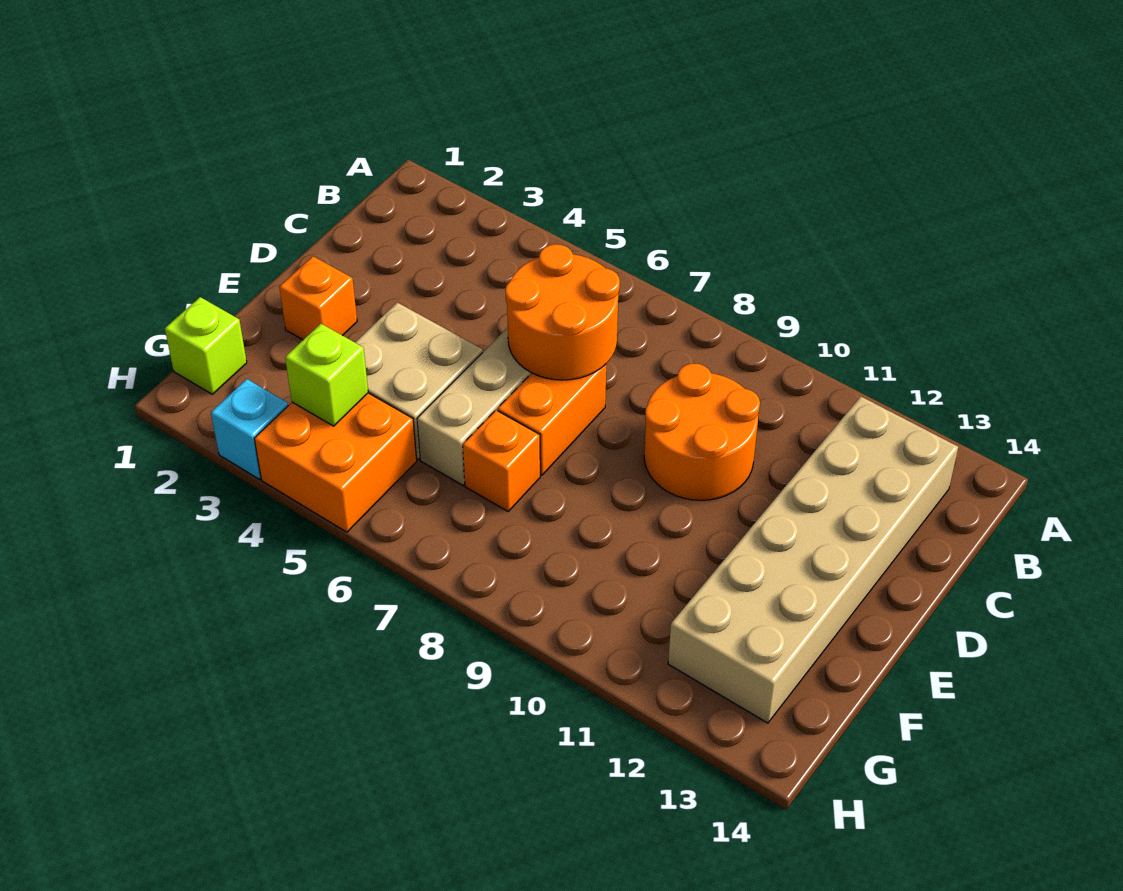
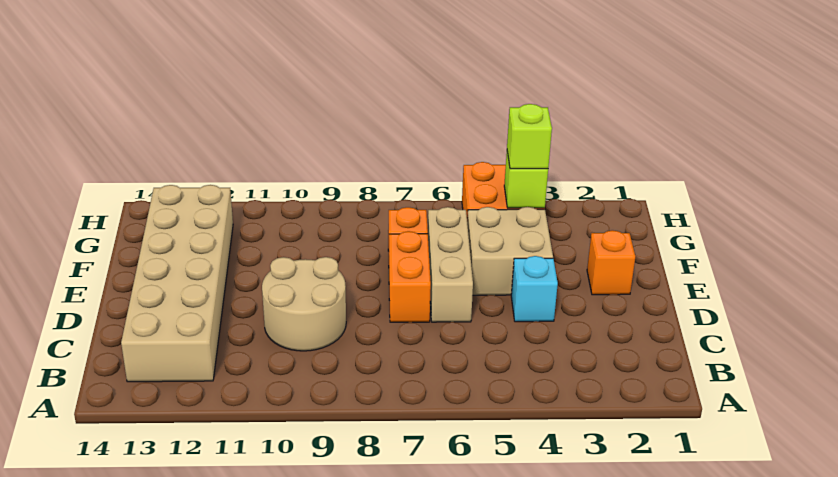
orange round brick C6:D7 level 2 -> none
orange round brick C9:D10 level 1 -> tan round brick C9:D10 level 1
lime brick G1 level 1 -> lime brick G4 level 3
cyan brick H3 level 1 -> cyan brick D4 level 1

